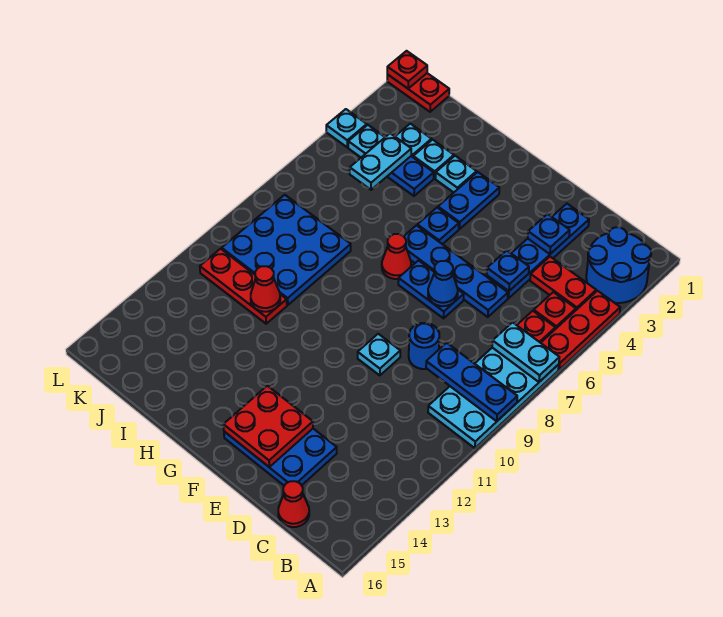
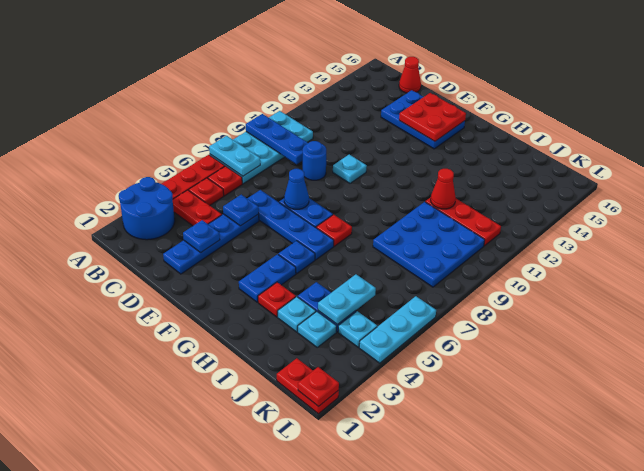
red cone G7 level 1 -> red plate G7 level 1
cyan plate H3 level 1 -> red plate H3 level 1
cyan plate L4 level 1 -> cyan plate L4:L6 level 1

